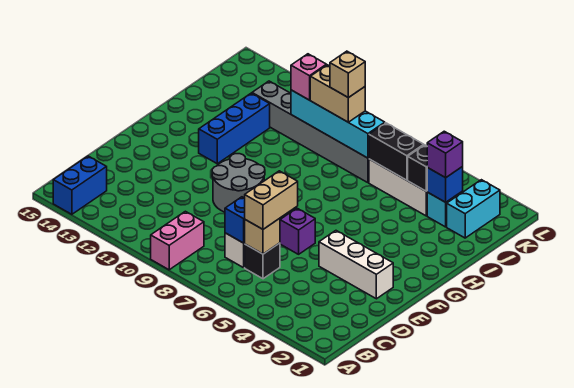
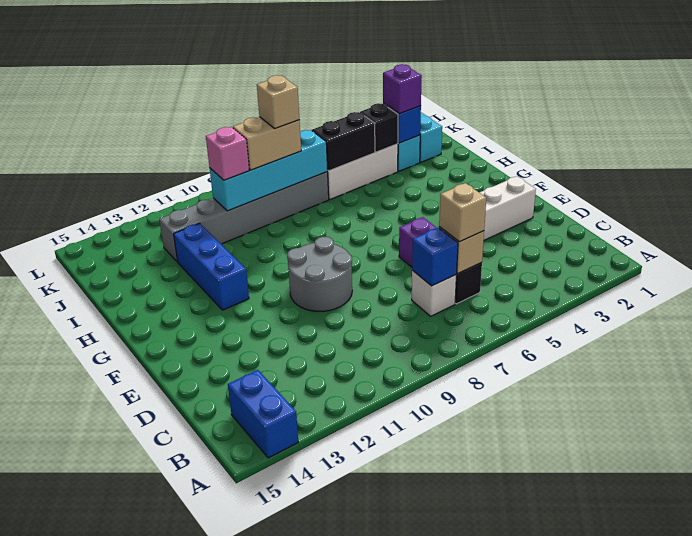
pink brick A9:B9 level 1 -> none
tan brick C6:D6 level 3 -> tan brick C6 level 3

